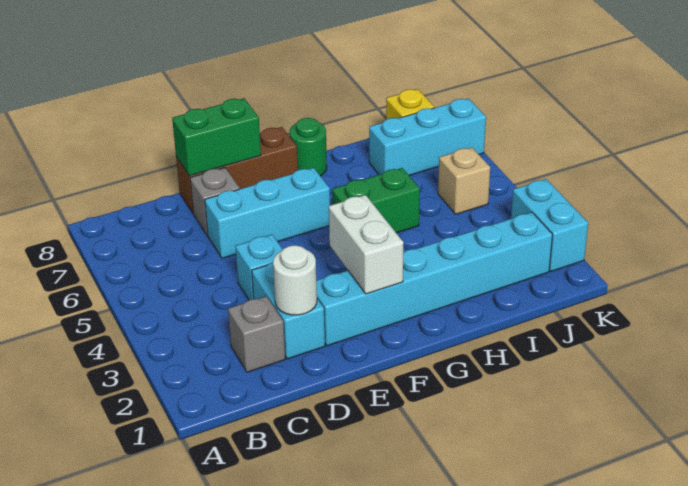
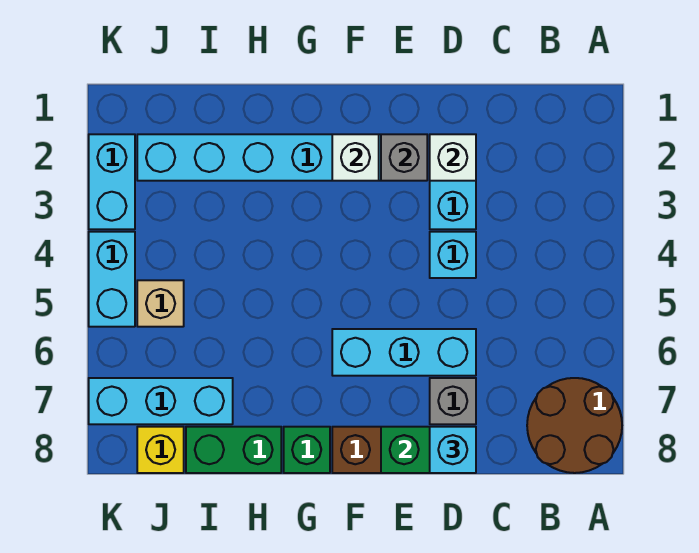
none -> brown round brick A7:B8 level 1
grey brick C2 level 1 -> grey brick E2 level 2
white round brick D2 level 2 -> white brick D2 level 2
none -> cyan brick D8 level 3
white brick F2:F3 level 2 -> white brick F2 level 2
green brick G5:H5 level 1 -> green brick H8:I8 level 1
green round brick G8 level 1 -> green brick G8 level 1
none -> cyan brick K4:K5 level 1

